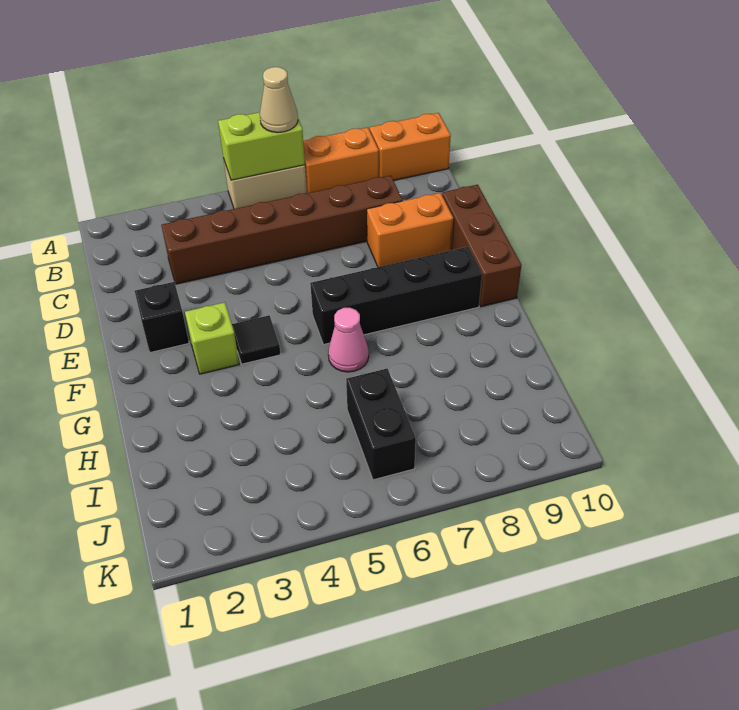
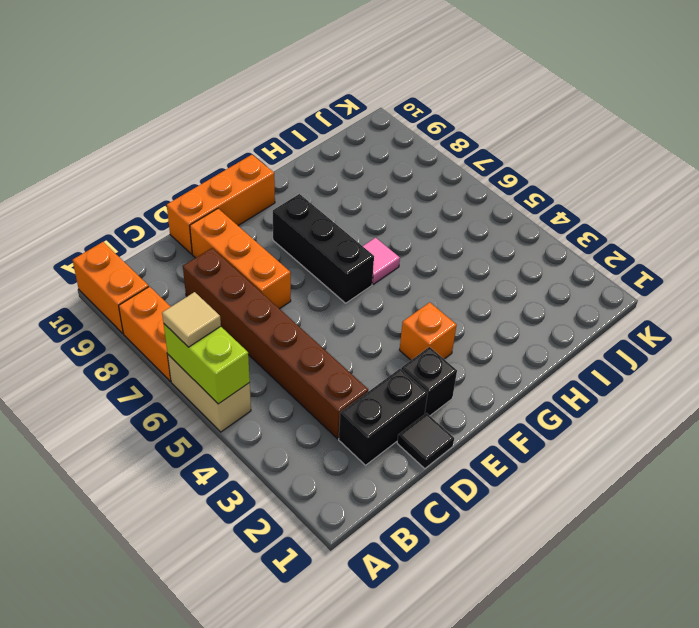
tan cone A6 level 3 -> tan tile A6 level 3
orange brick D8:D9 level 1 -> orange brick D7:D9 level 1
brown brick D10:F10 level 1 -> orange brick D10:F10 level 1
lime brick F3 level 1 -> orange brick F3 level 1
black tile F4 level 1 -> black tile D1 level 1
black brick F6:F9 level 1 -> black brick F6:F8 level 1
pink cone G6 level 1 -> pink tile G6 level 1
black brick I6:J6 level 1 -> black brick C2:D2 level 1

